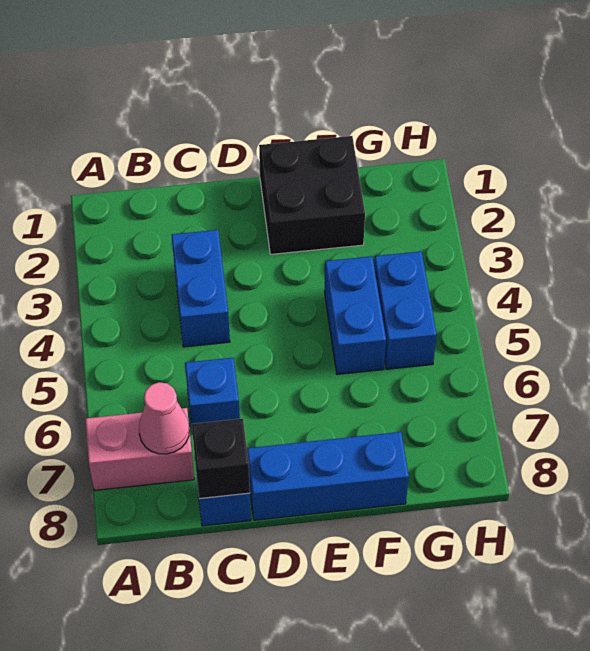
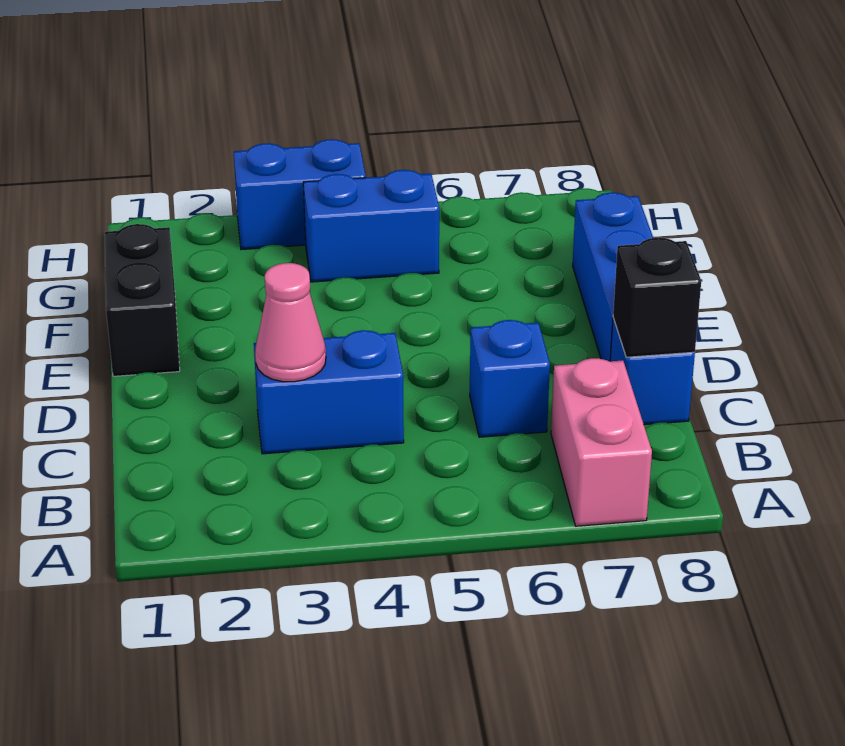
pink cone B7 level 2 -> pink cone C3 level 2
black brick E1:F2 level 1 -> black brick E1:F1 level 1
blue brick F4:F5 level 1 -> blue brick H3:H4 level 1

